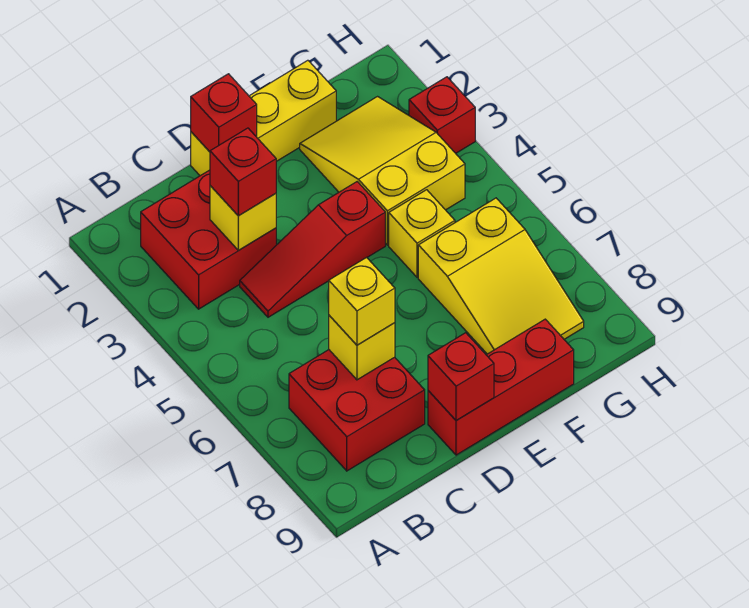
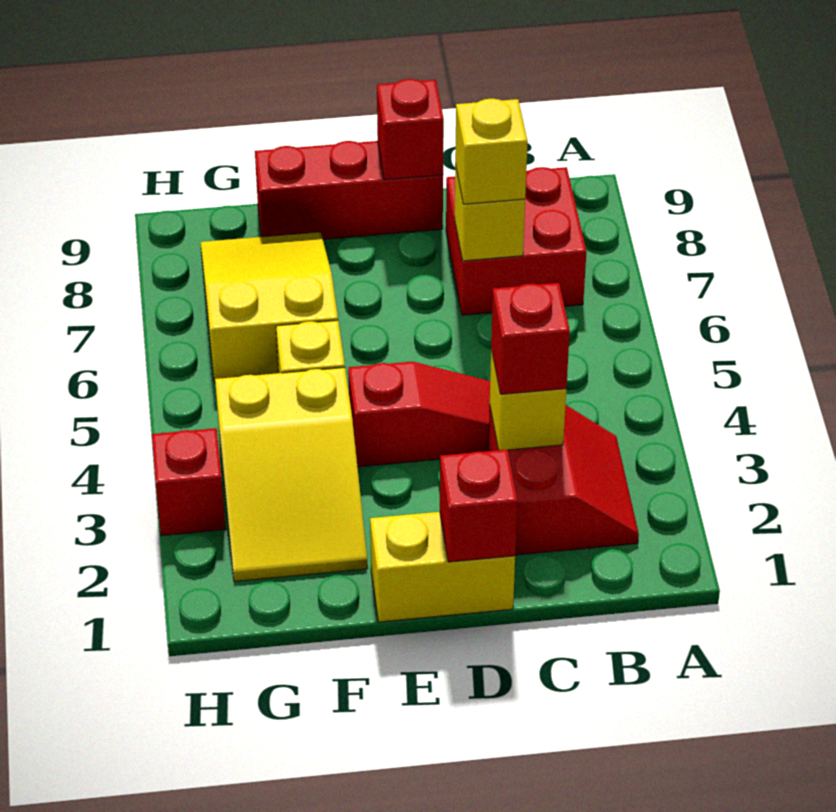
red brick B2:C3 level 1 -> red slope B2:C3 level 1 top C
yellow brick D1:F1 level 1 -> yellow brick D1:E1 level 1

